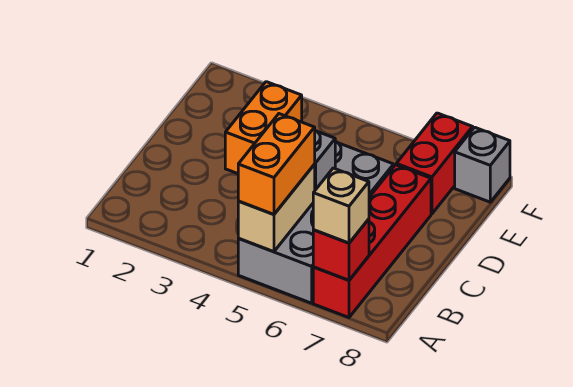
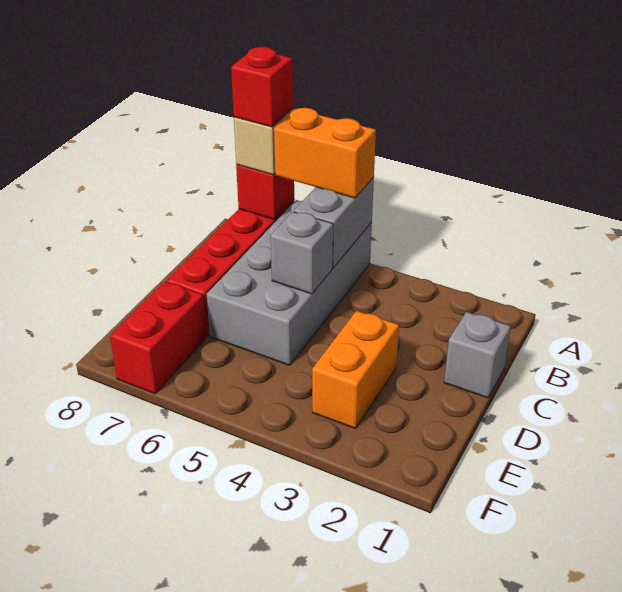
tan brick A5:B5 level 2 -> grey brick A5:B5 level 2
orange brick A5:B5 level 3 -> orange brick A5:A6 level 3
none -> red brick A7 level 4
grey brick F8 level 1 -> grey brick C1 level 1

